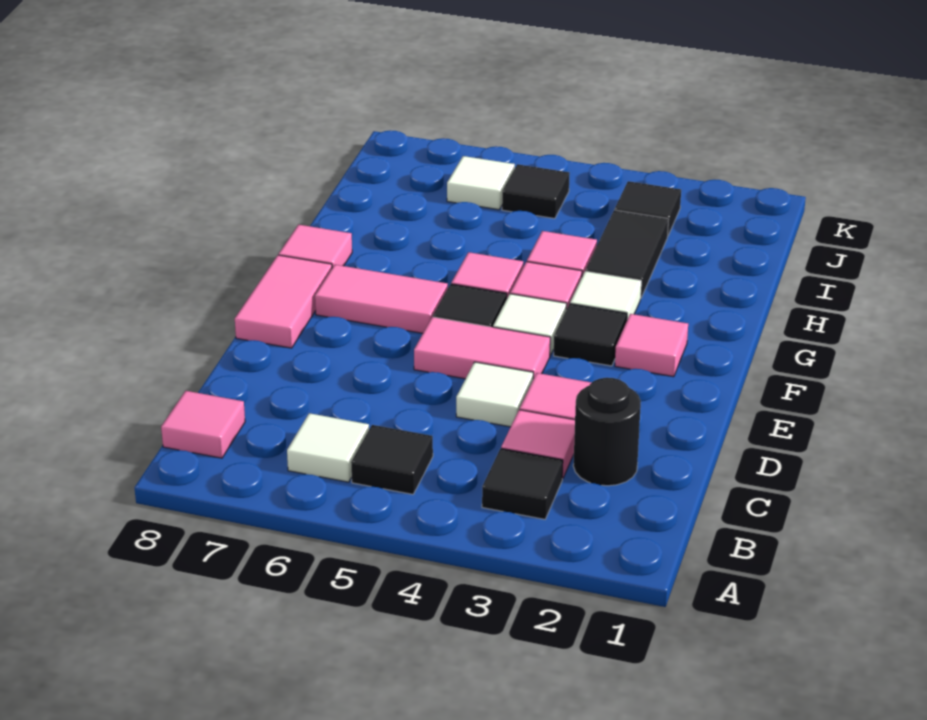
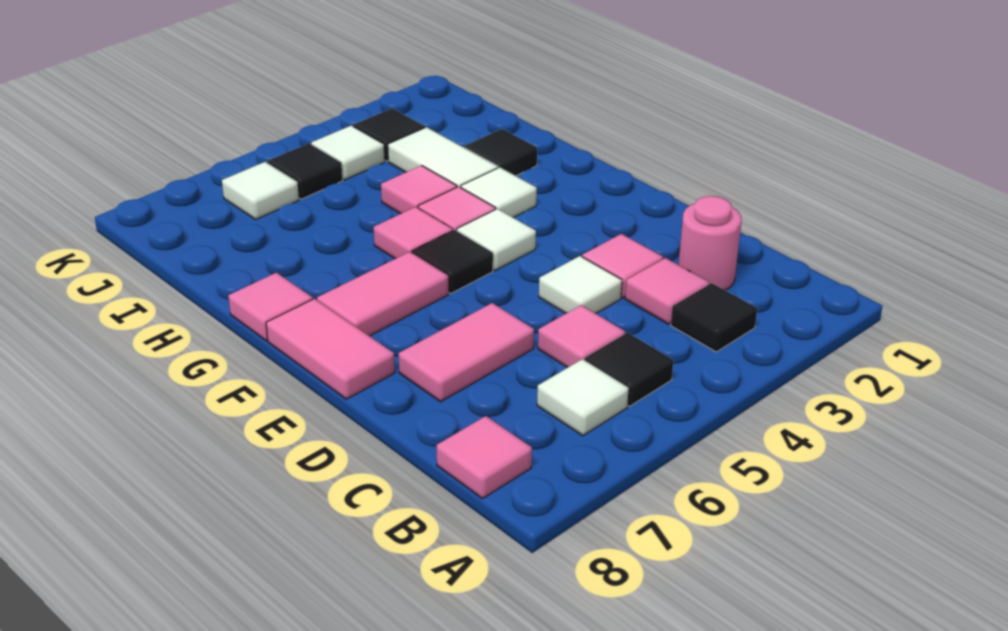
black round brick C2 level 1 -> pink round brick C2 level 1
pink tile E4:E5 level 1 -> pink tile D6:D7 level 1
pink tile F2 level 1 -> pink tile C5 level 1
black tile F3 level 1 -> black tile H2 level 1
black tile H3:I3 level 1 -> white tile H3:I3 level 1
none -> white tile J4 level 1

